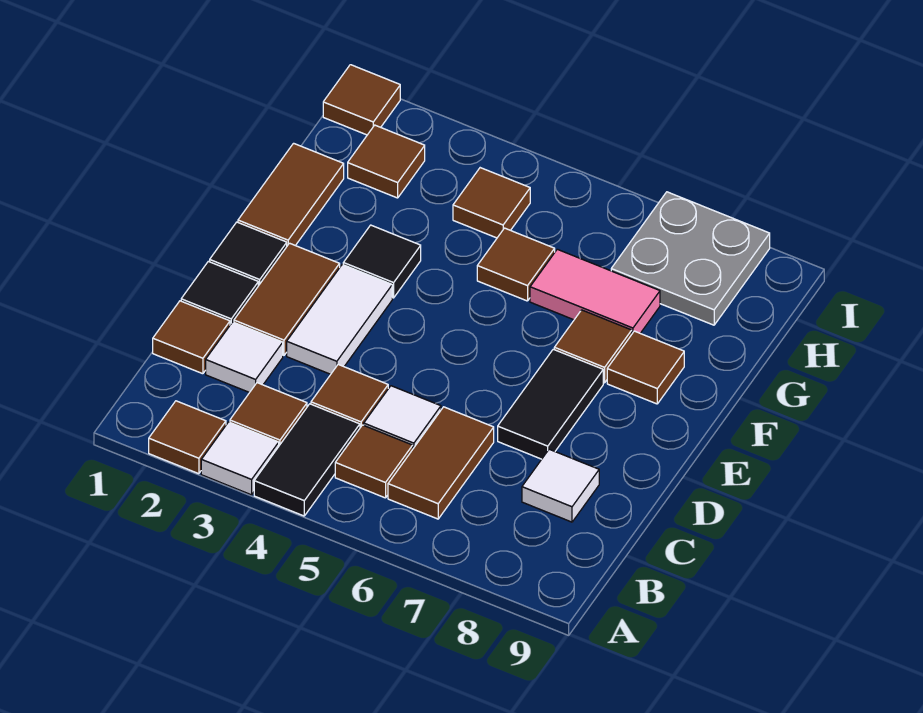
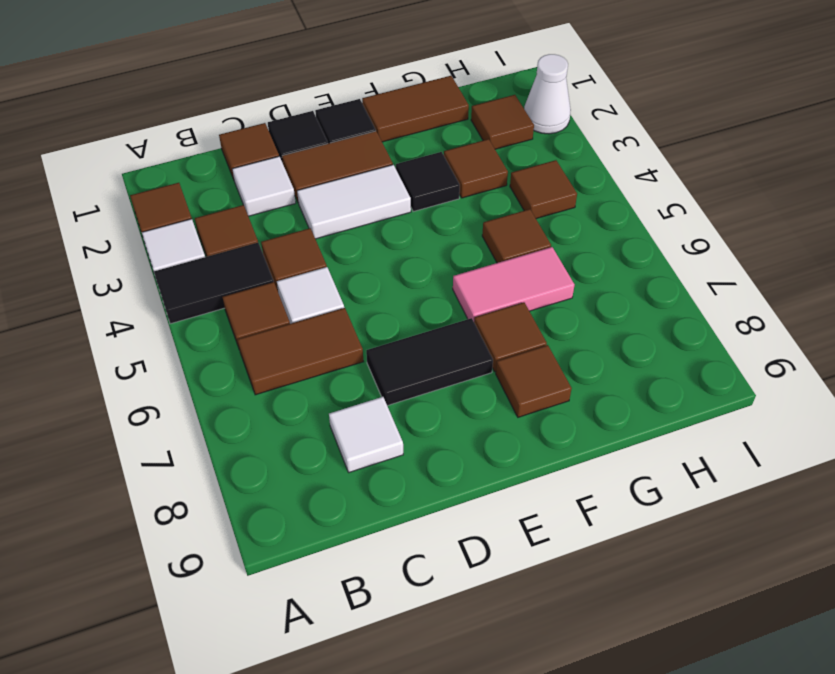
pink tile G6:G7 level 1 -> pink tile F6:G6 level 1
grey plate H7:I8 level 1 -> none
brown tile I1 level 1 -> brown tile G3 level 1
none -> white cone I2 level 1

